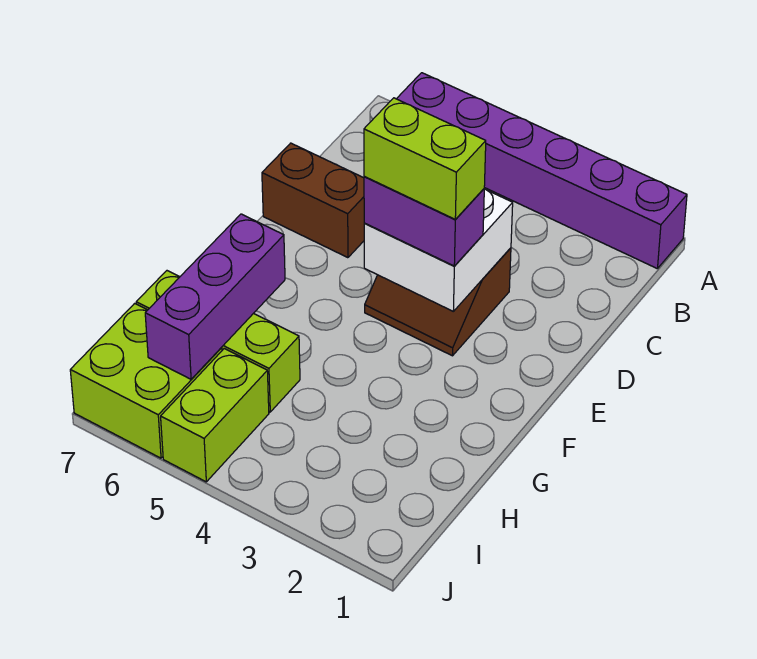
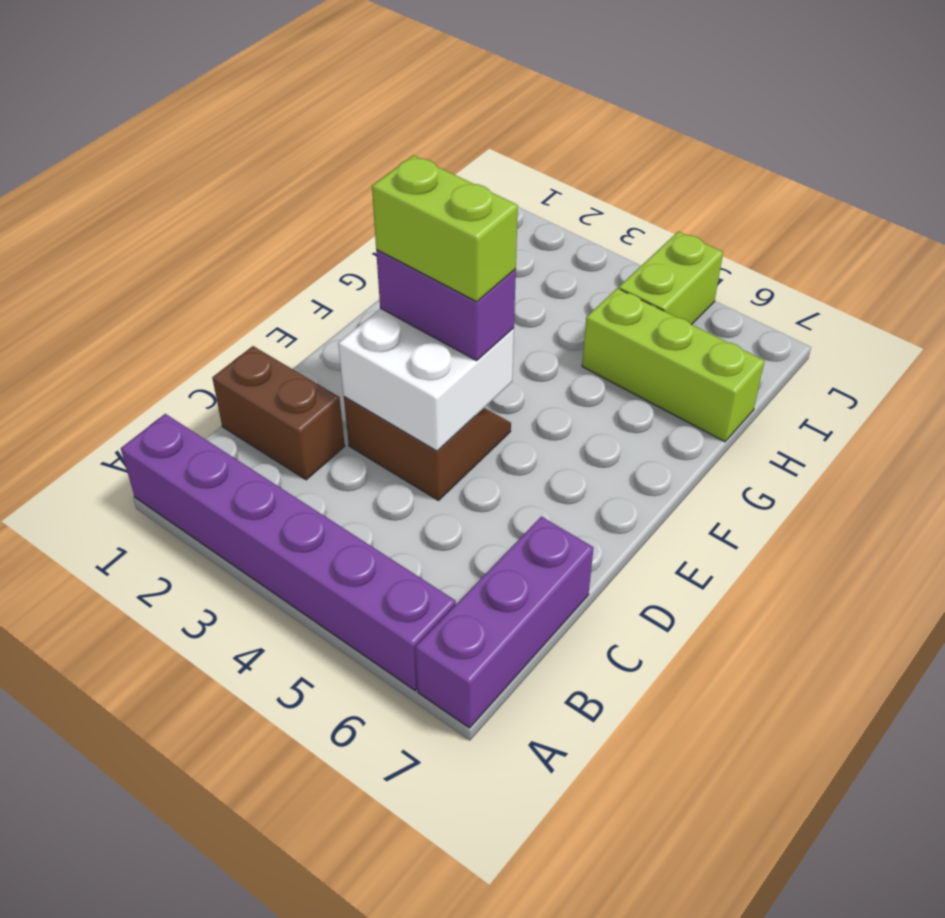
brown brick D6:D7 level 1 -> brown brick C1:C2 level 1
purple brick G6:I6 level 2 -> purple brick A7:C7 level 1
lime brick I6:J7 level 1 -> none

